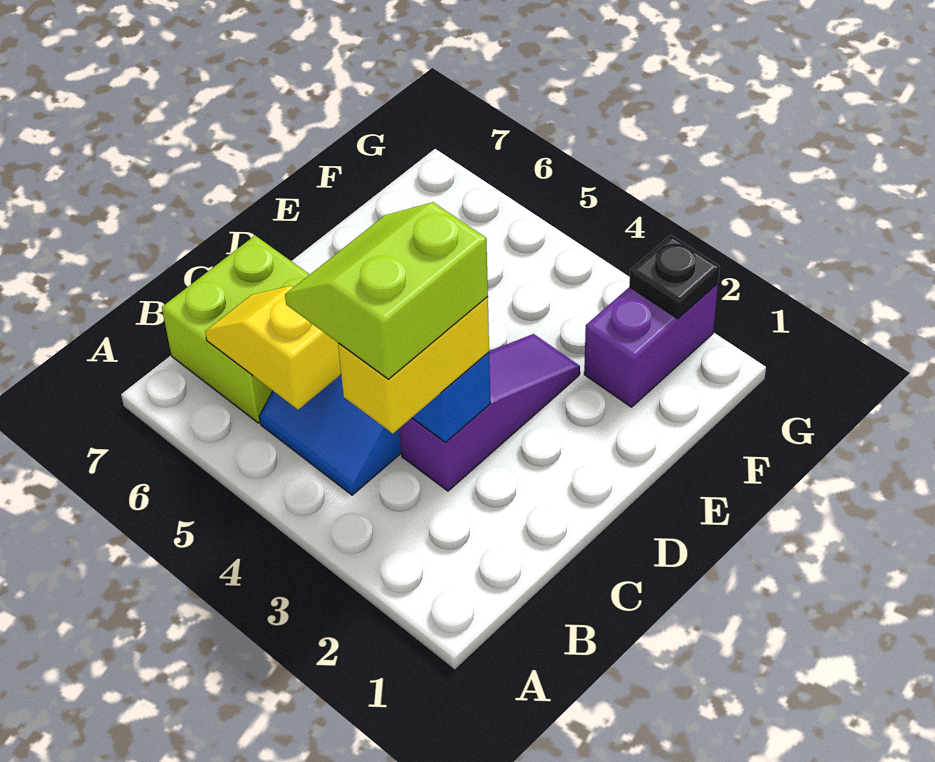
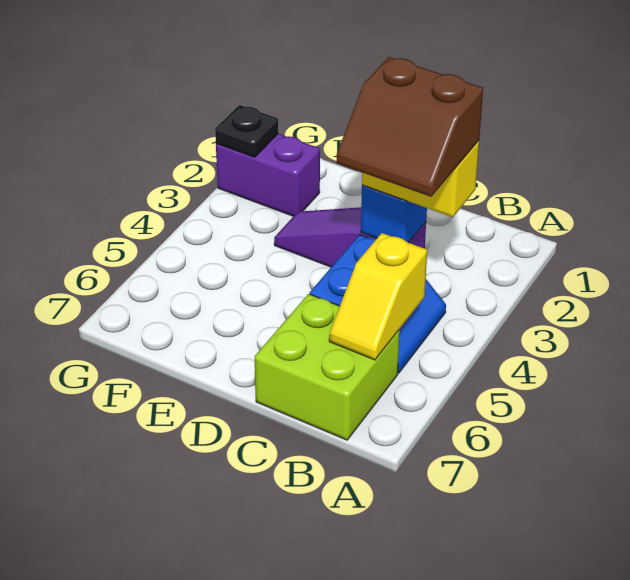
lime slope B3:C4 level 4 top 3 -> brown slope B3:C4 level 4 top 3

